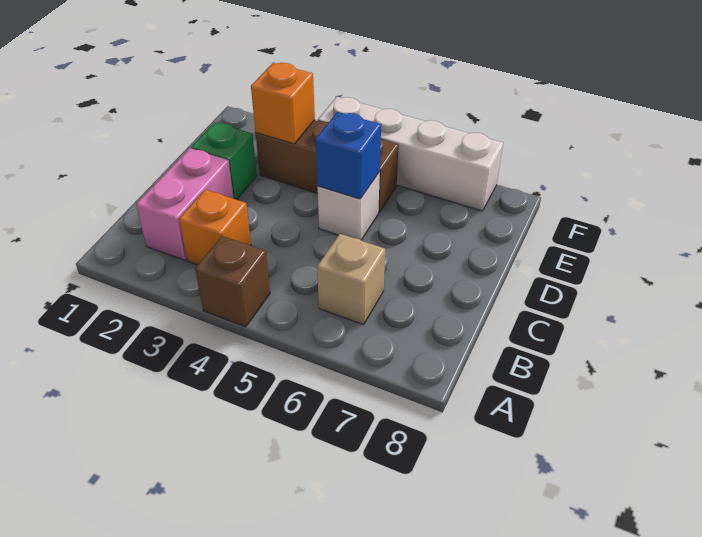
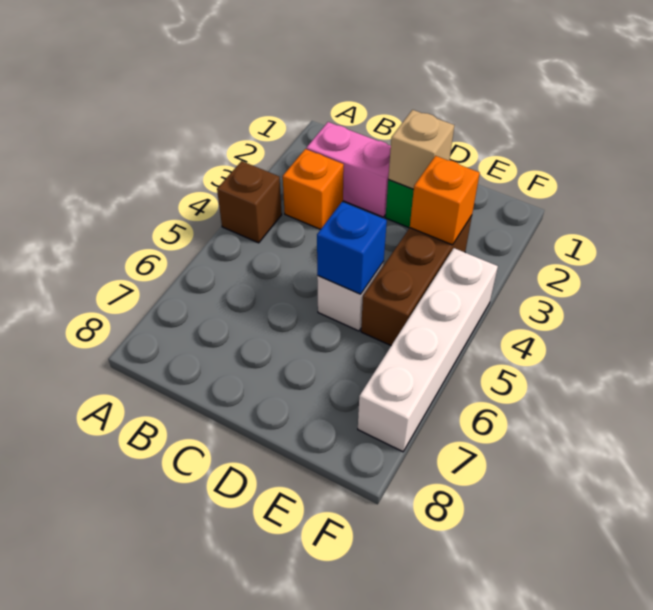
tan brick B6 level 1 -> tan brick D2 level 2

